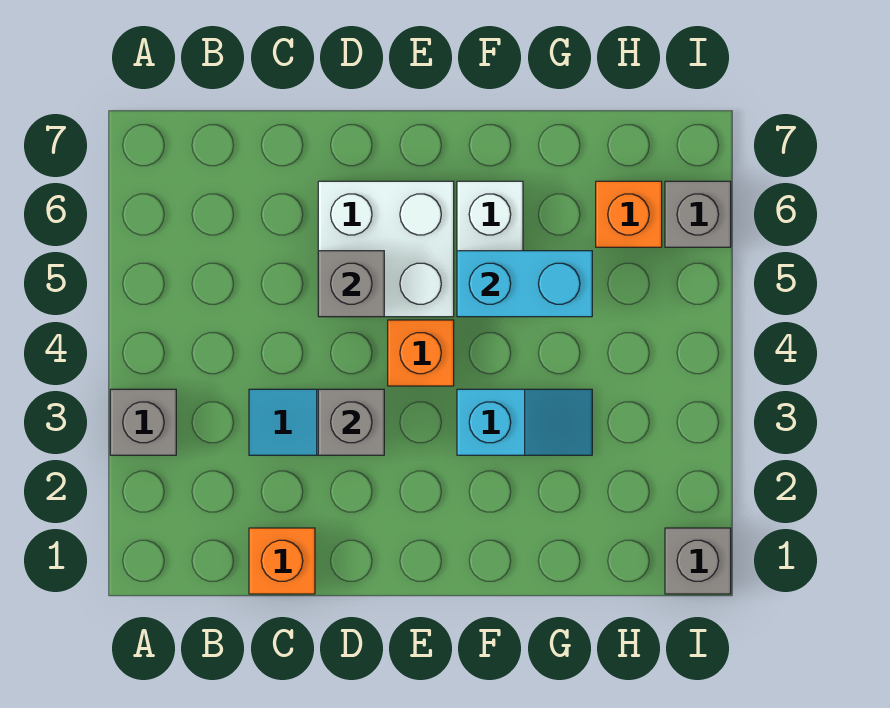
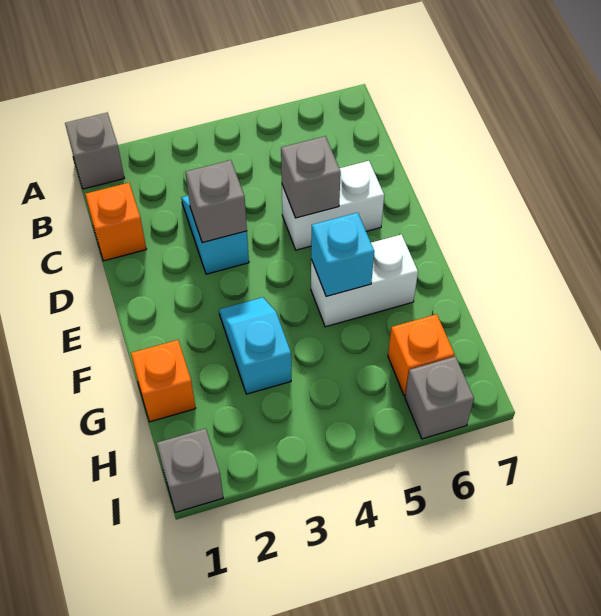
grey brick A3 level 1 -> grey brick A1 level 1
white brick D5:E6 level 1 -> white brick D5:D6 level 1
orange brick E4 level 1 -> orange brick G1 level 1
cyan slope F3:G3 level 1 top F -> cyan slope F3:G3 level 1 top G
cyan brick F5:G5 level 2 -> cyan brick F5 level 2

